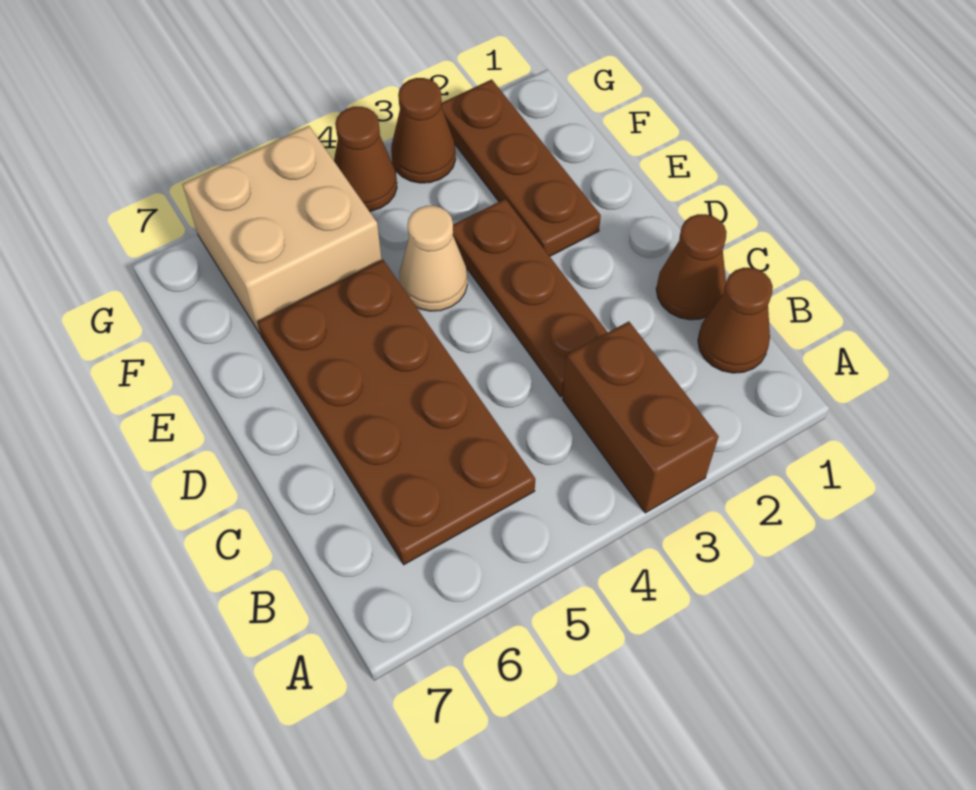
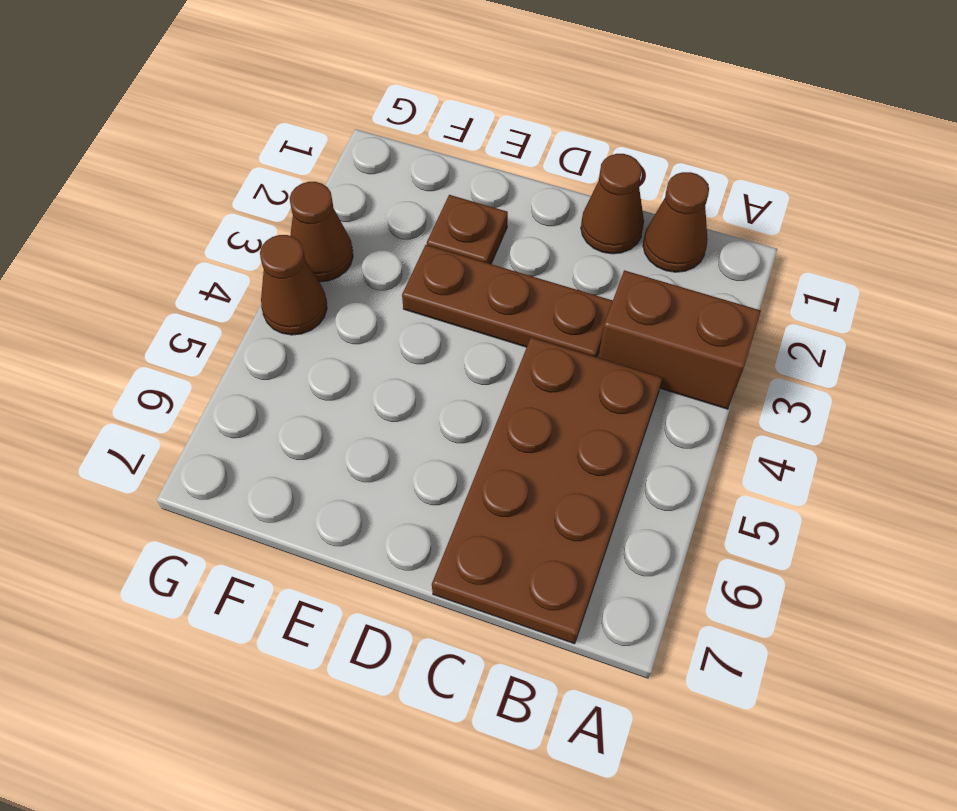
brown plate B5:E6 level 1 -> brown plate B4:C7 level 1
brown plate E2:G2 level 1 -> brown plate E2 level 1
tan cone E4 level 1 -> none
tan brick F5:G6 level 1 -> none

